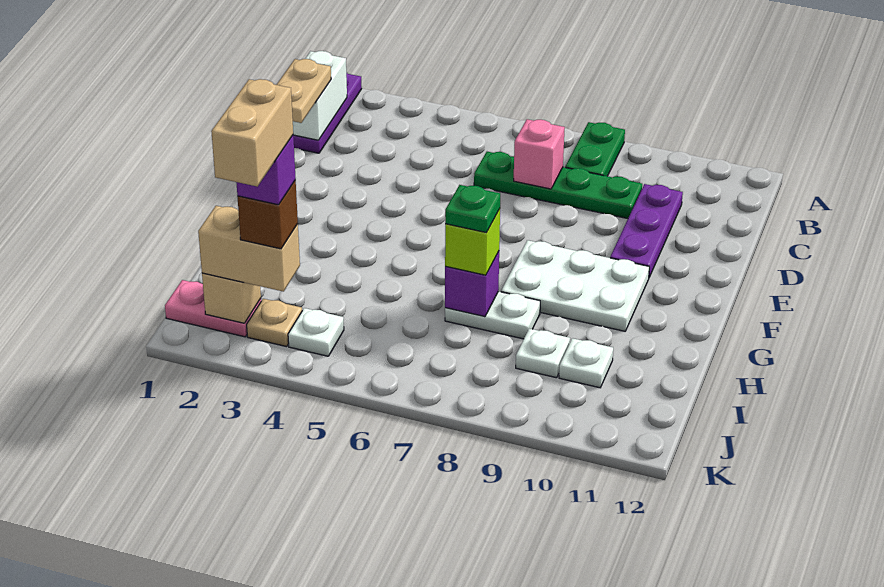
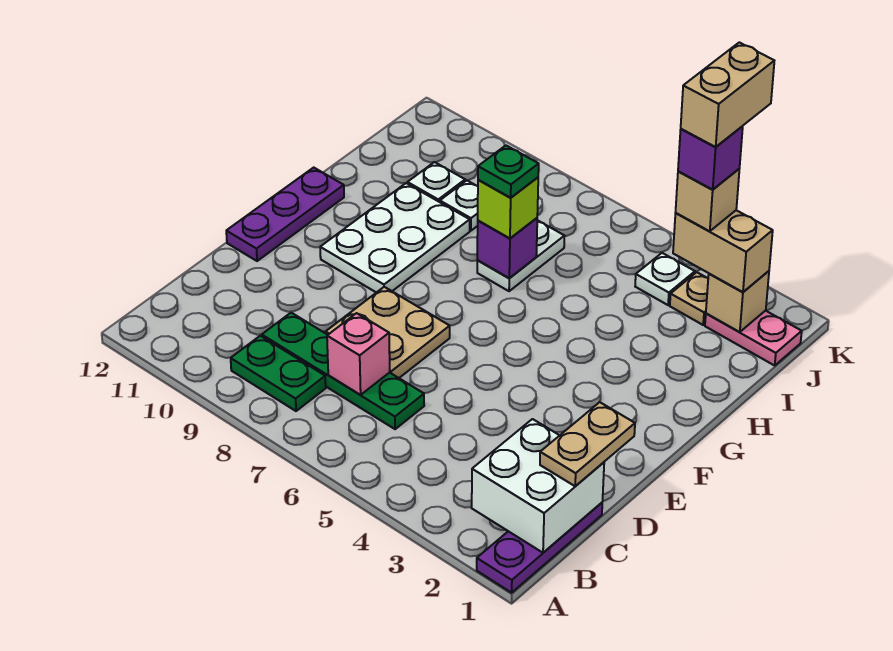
green plate A8:B8 level 1 -> green plate B8:B9 level 1
white brick B1:C1 level 2 -> white brick B1:C2 level 2
purple plate C10:E10 level 1 -> purple plate E12:G12 level 1
none -> tan plate D7:E8 level 1
white plate F8:G10 level 1 -> white plate F9:H10 level 1
white plate H7:H8 level 1 -> white plate H7:I7 level 1
brown brick J3 level 4 -> tan brick J3 level 4

